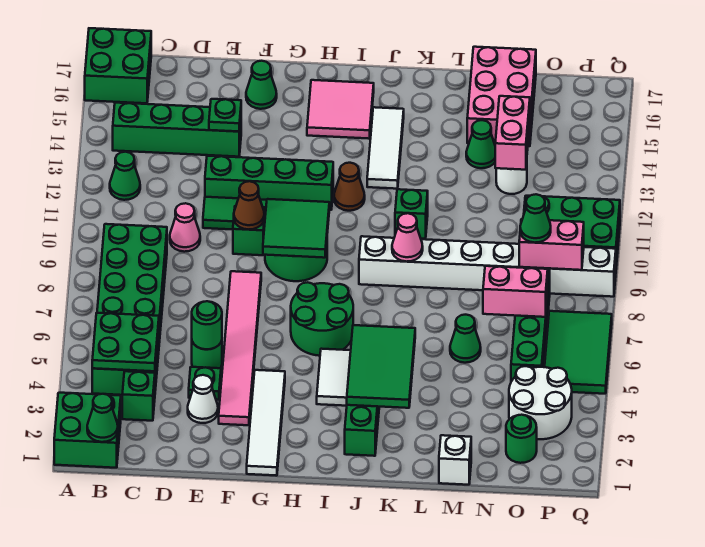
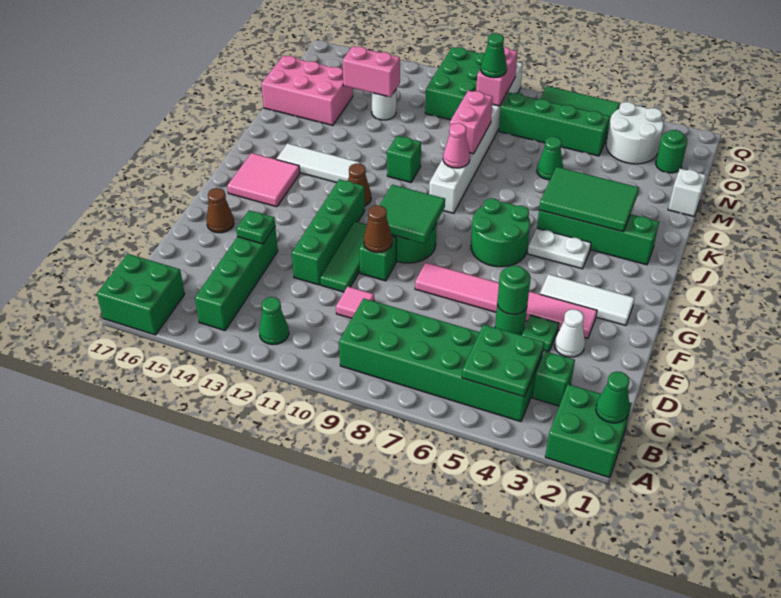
pink cone D10 level 1 -> pink tile D10 level 1
green cone F16 level 1 -> brown cone F16 level 1
white tile G1:G4 level 1 -> white tile G2:G4 level 1
white tile I4:I5 level 1 -> white plate I4:I5 level 1
green cone M14 level 1 -> none
pink brick N7:O7 level 2 -> pink brick L9:M9 level 2

